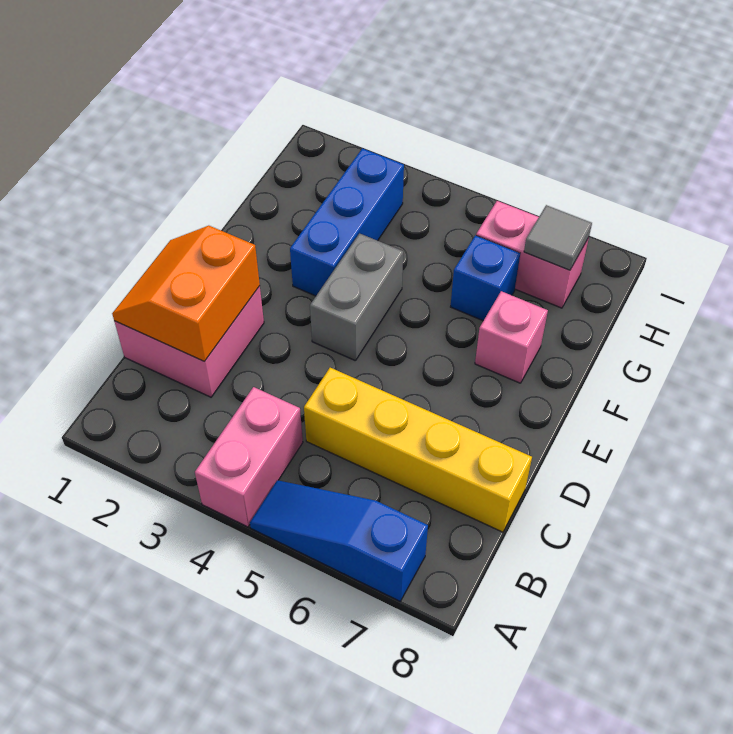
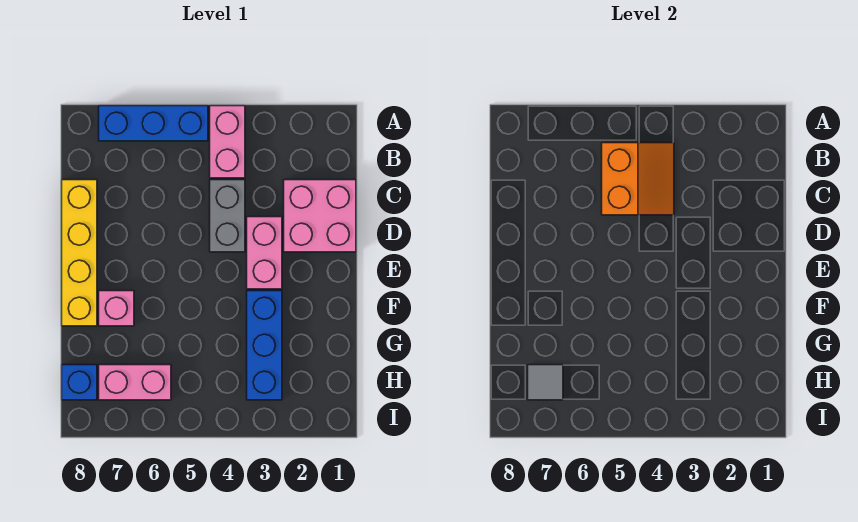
blue slope A5:A7 level 1 top 7 -> blue brick A5:A7 level 1
orange slope C1:D2 level 2 top 2 -> orange slope B4:C5 level 2 top 5
yellow brick C5:C8 level 1 -> yellow brick C8:F8 level 1
none -> pink brick D3:E3 level 1
grey brick E4:F4 level 1 -> grey brick C4:D4 level 1
blue brick G6 level 1 -> blue brick H8 level 1

